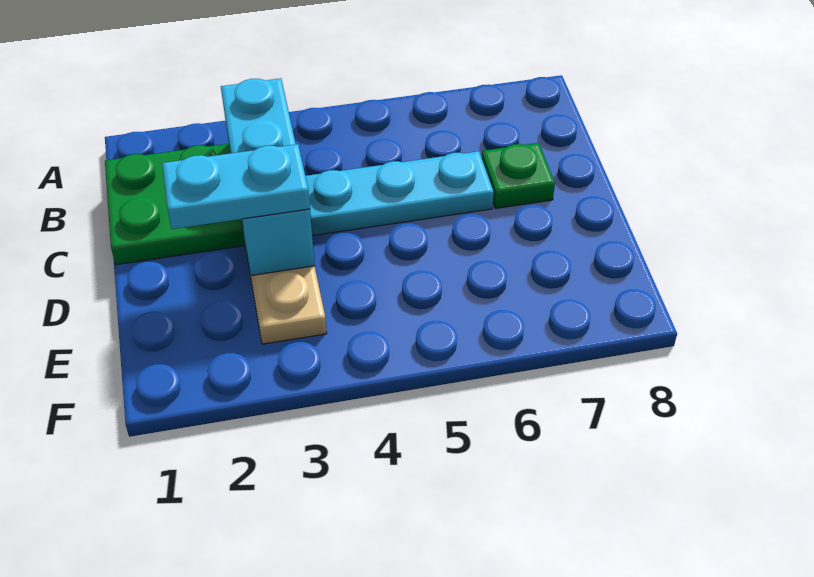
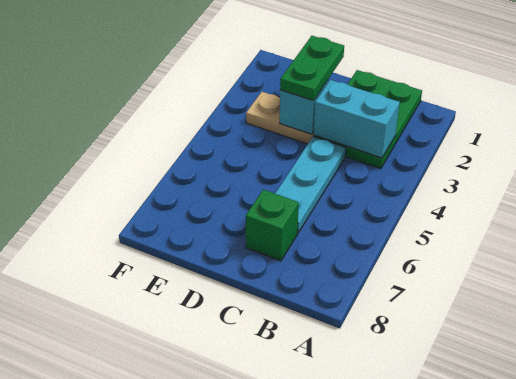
green plate C7 level 1 -> green brick C7 level 1
cyan plate D2:D3 level 3 -> green plate D2:D3 level 3

